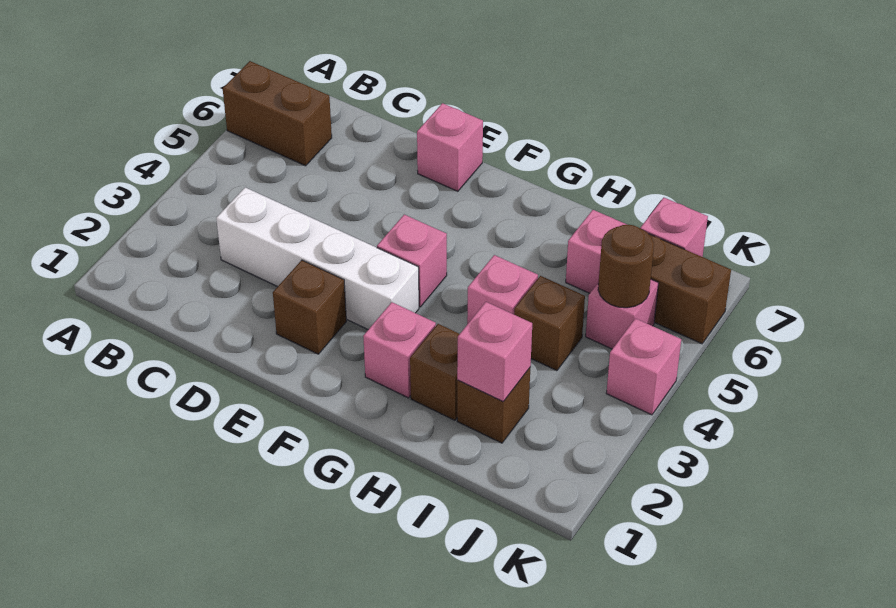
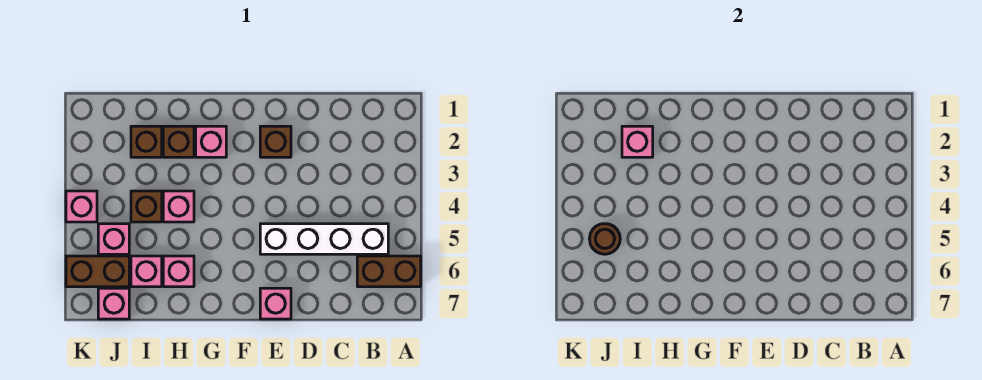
white brick C3:F3 level 1 -> white brick B5:E5 level 1
pink brick F4 level 1 -> pink brick H6 level 1

